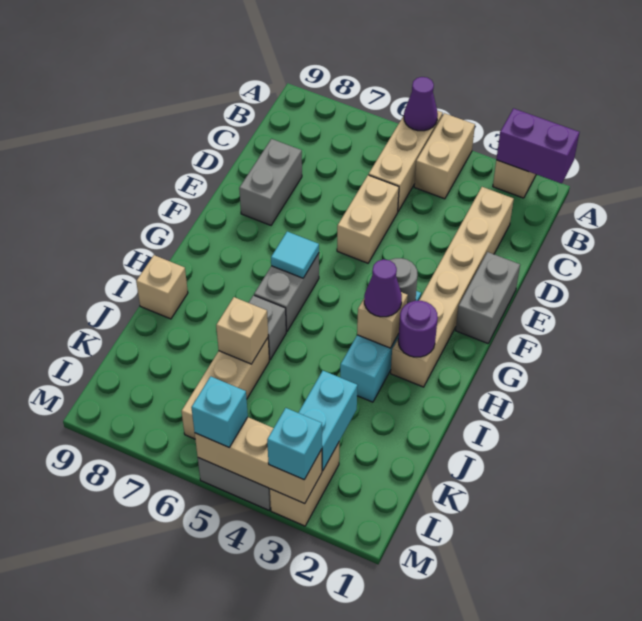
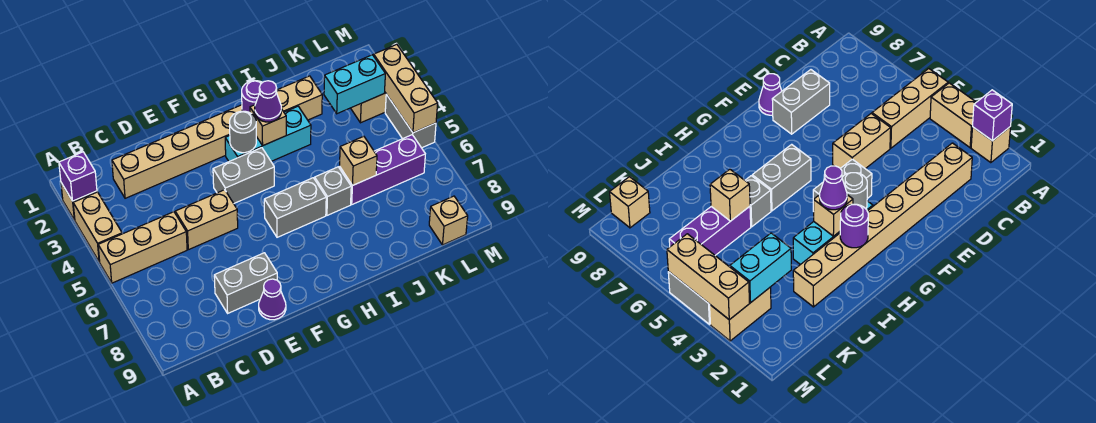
purple brick A1:A2 level 2 -> purple brick A2 level 2
tan brick A4:B4 level 1 -> tan brick A3:A4 level 1
purple cone A5 level 2 -> purple cone E9 level 1
tan brick C2:H2 level 1 -> tan brick C2:J2 level 1
grey brick E1:F1 level 1 -> grey brick F4:G4 level 1
cyan tile G6 level 2 -> none
tan brick I9 level 1 -> tan brick L9 level 1
tan brick J6:L6 level 1 -> purple brick J6:L6 level 1
cyan brick M3 level 3 -> none
cyan brick M5 level 3 -> none

